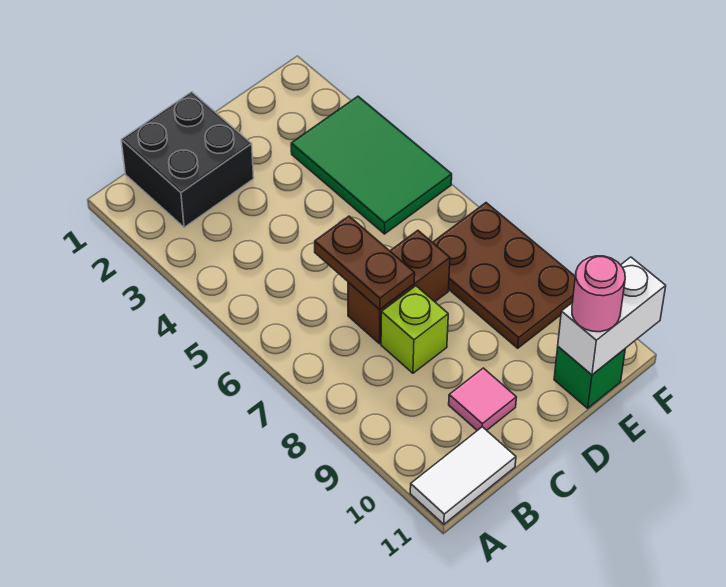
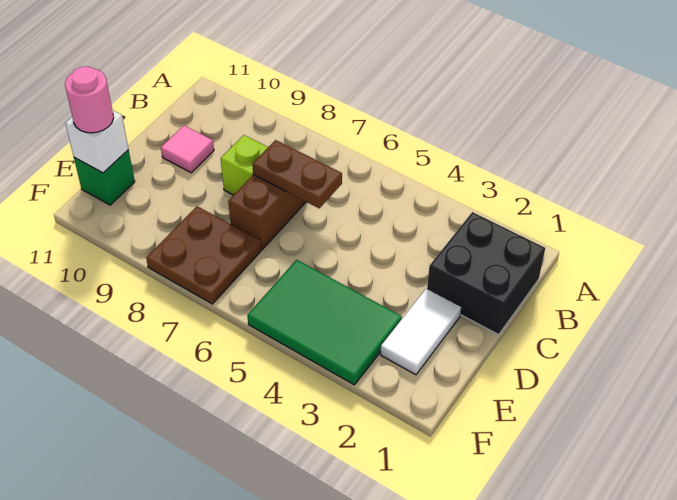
white tile A11:B11 level 1 -> white tile D2:E2 level 1
brown plate E7:F9 level 1 -> brown plate E7:F8 level 1
white brick E11:F11 level 2 -> white brick E11 level 2

